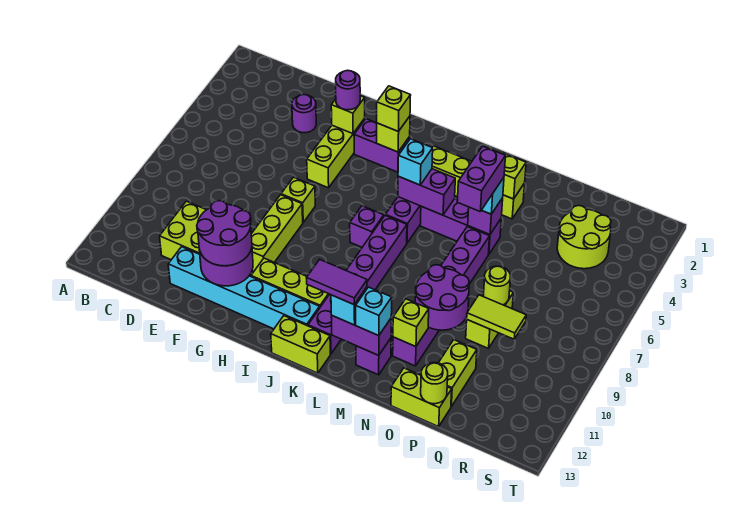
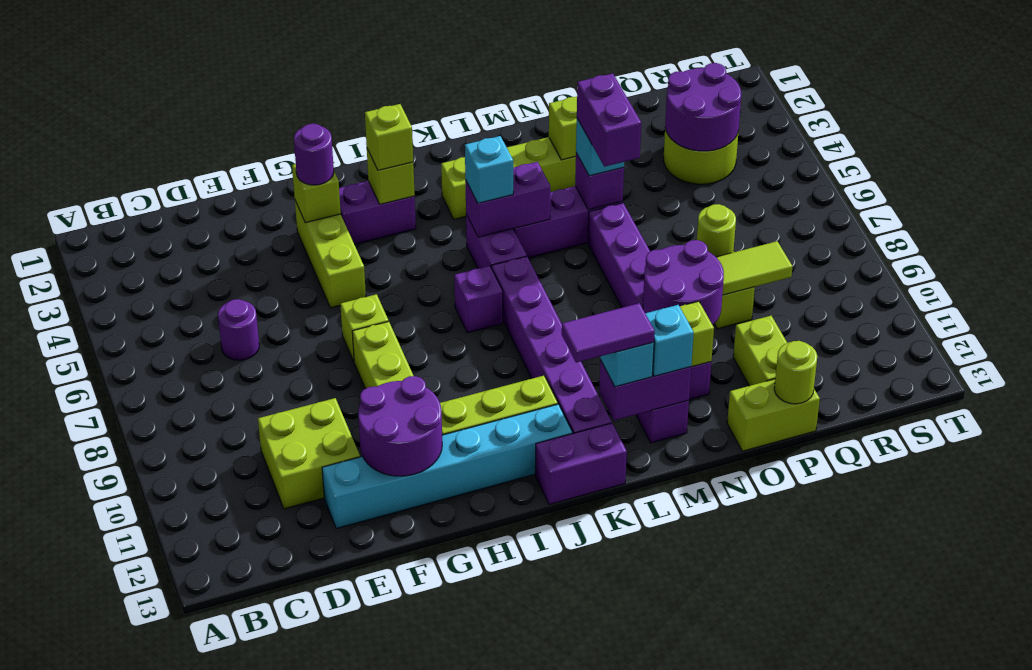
purple round brick E3 level 1 -> purple round brick D6 level 1
purple round brick F11:G12 level 3 -> purple round brick Q3:R4 level 2
lime brick J13:K13 level 1 -> purple brick J13:K13 level 1

